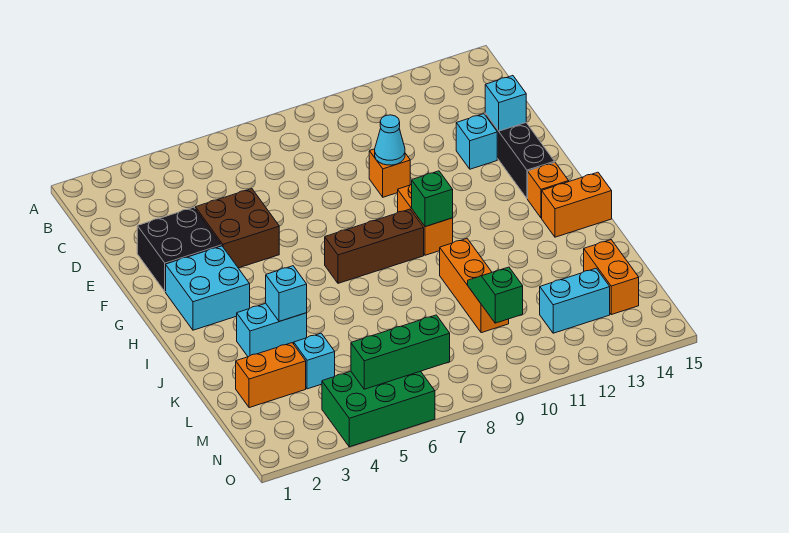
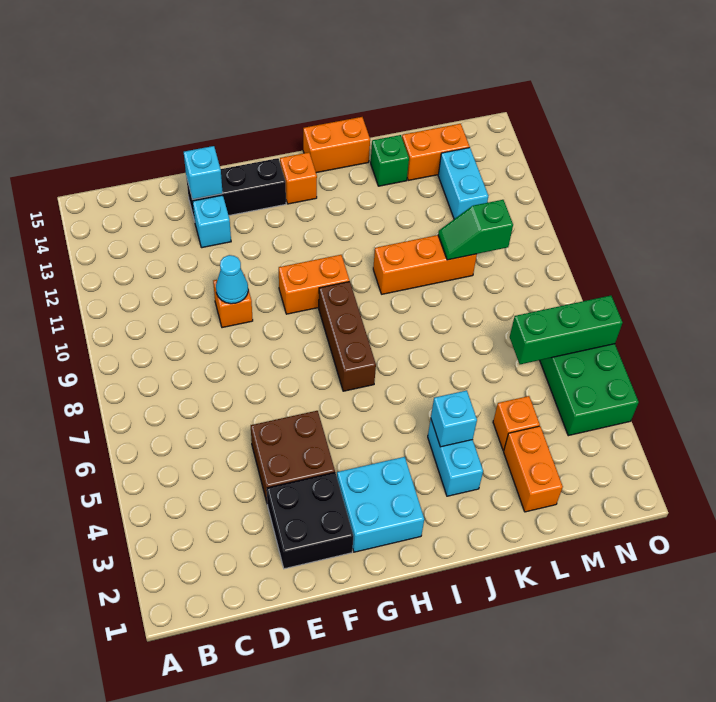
green brick H10 level 2 -> green brick K14 level 1
orange brick I14:I15 level 1 -> orange brick I15:J15 level 1
cyan brick L4 level 1 -> orange brick L4 level 1
green brick N5:N7 level 2 -> green brick M6:O6 level 2

